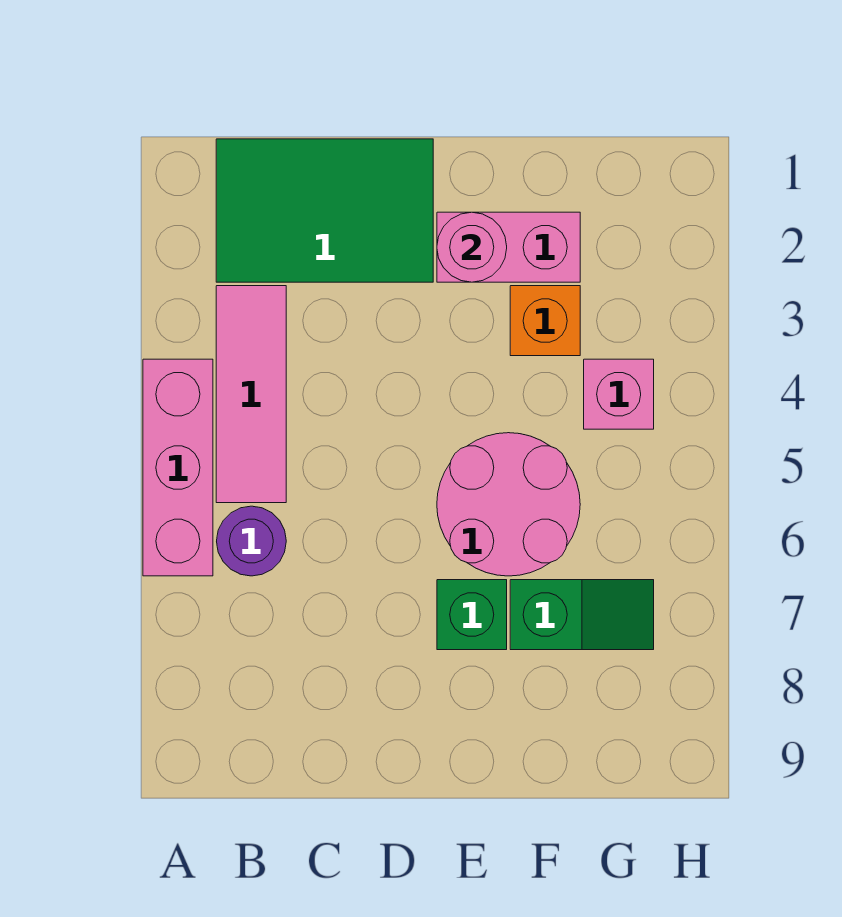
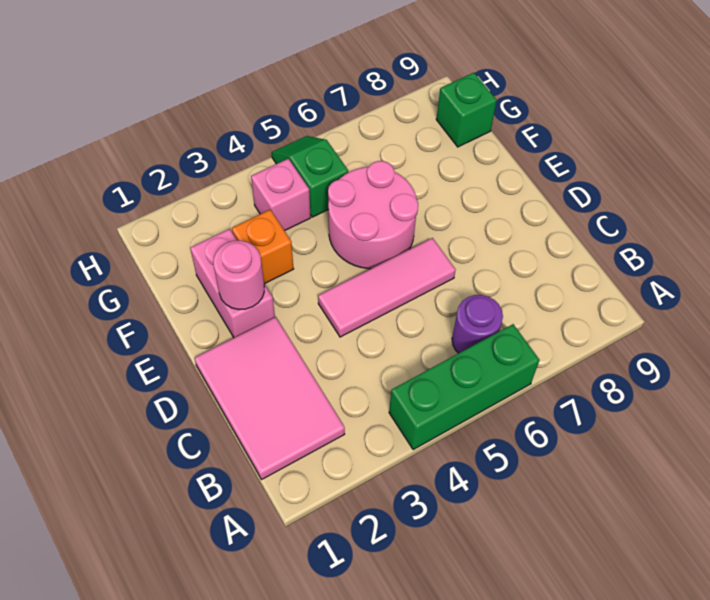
pink brick A4:A6 level 1 -> green brick A4:A6 level 1
green tile B1:D2 level 1 -> pink tile B1:D2 level 1
pink tile B3:B5 level 1 -> pink tile D4:D6 level 1
green brick E7 level 1 -> green brick G9 level 1
green slope F7:G7 level 1 top F -> green slope G5:H5 level 1 top G

